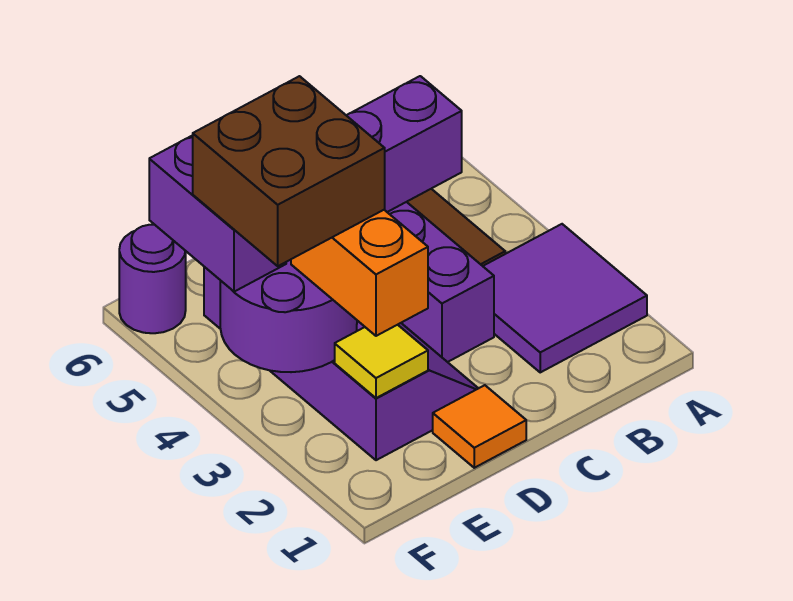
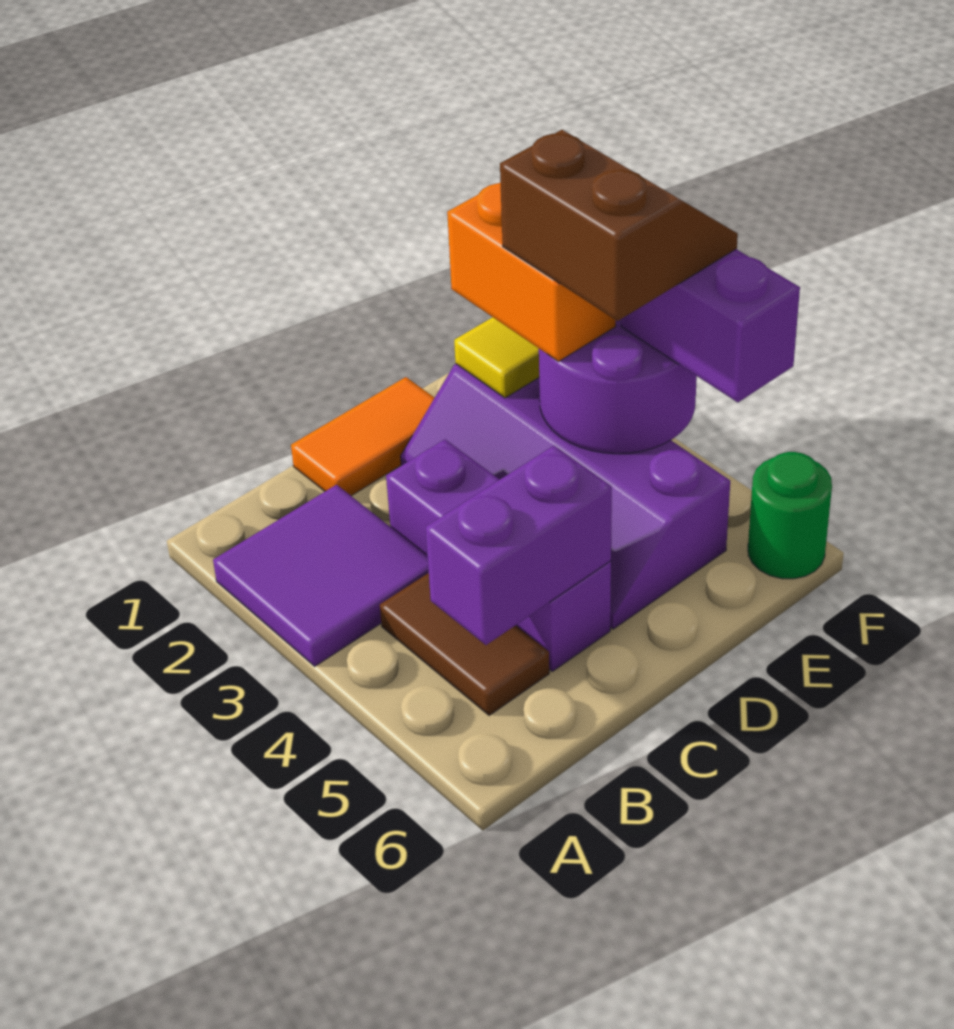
orange tile D1 level 1 -> orange tile C1:D1 level 1
brown brick E3:F4 level 4 -> brown slope E3:F4 level 4 top E
purple round brick F6 level 1 -> green round brick F6 level 1

